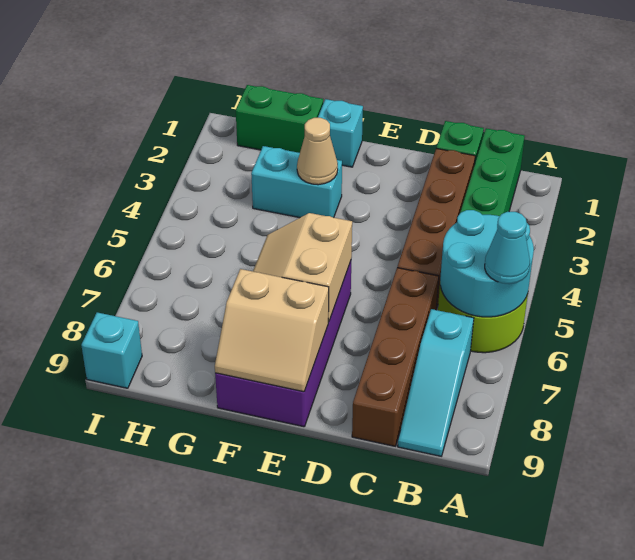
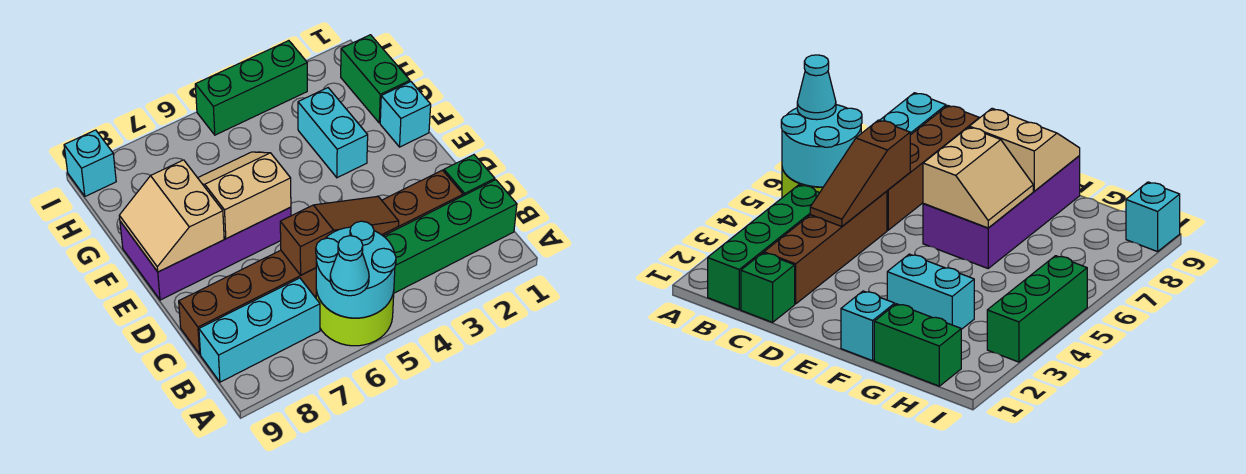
cyan slope B7:B9 level 1 top 7 -> cyan brick B7:B9 level 1
none -> brown slope C4:C6 level 2 top 6
tan cone F3 level 2 -> none
none -> green brick I3:I5 level 1

